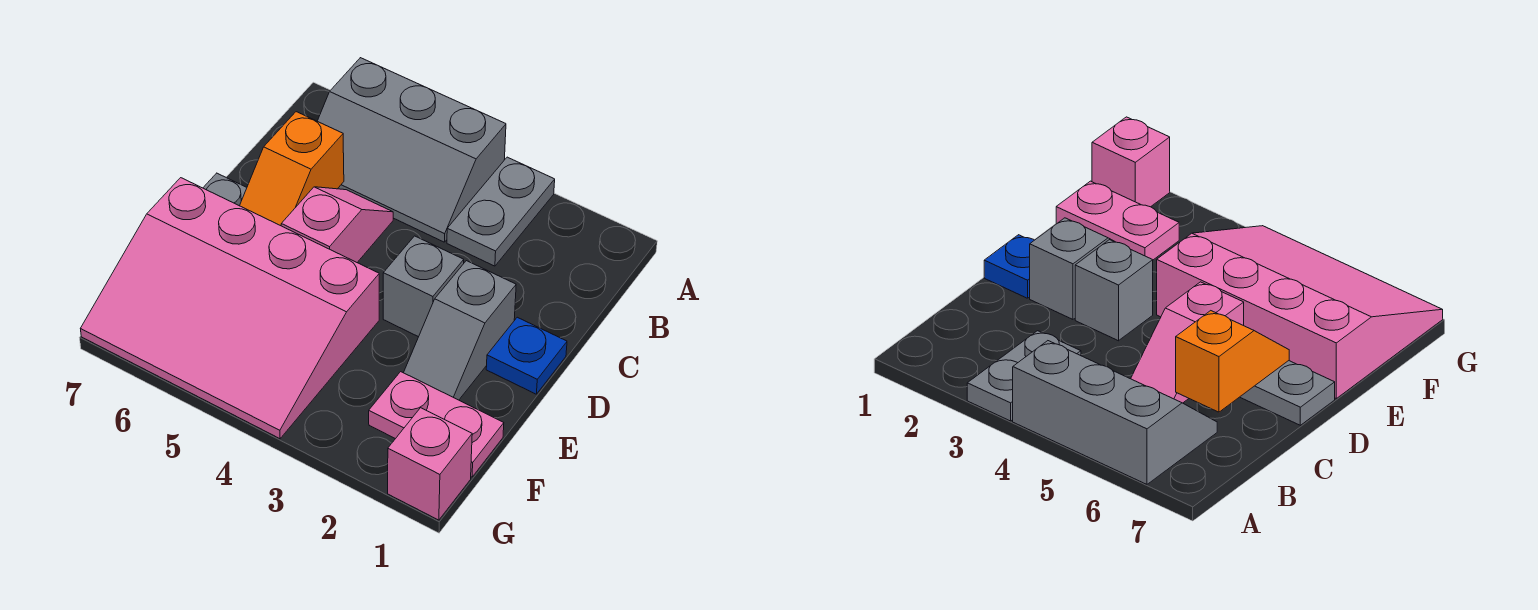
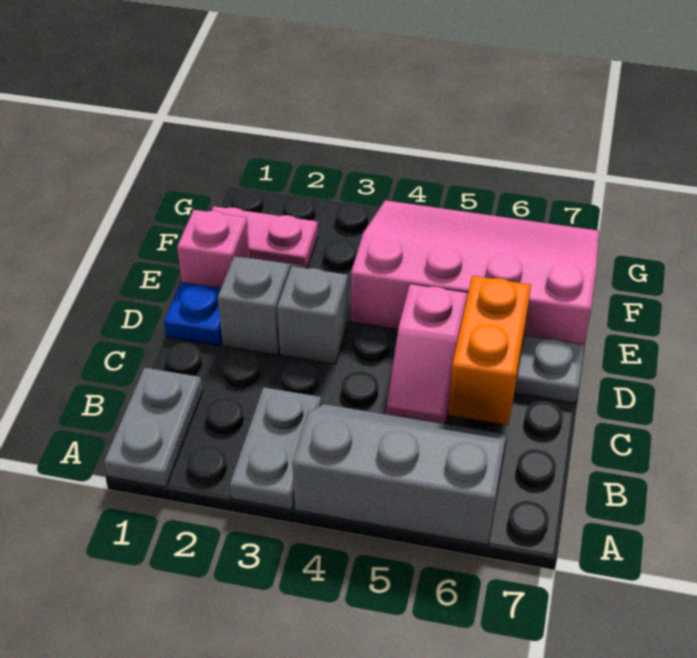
none -> grey plate A1:B1 level 1
orange slope C6:D6 level 2 top C -> orange brick C6:D6 level 2
pink brick G1 level 1 -> pink brick E1 level 1

